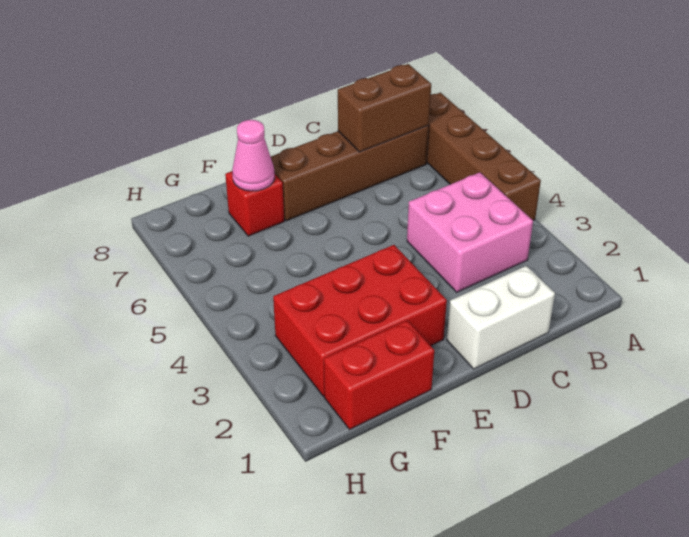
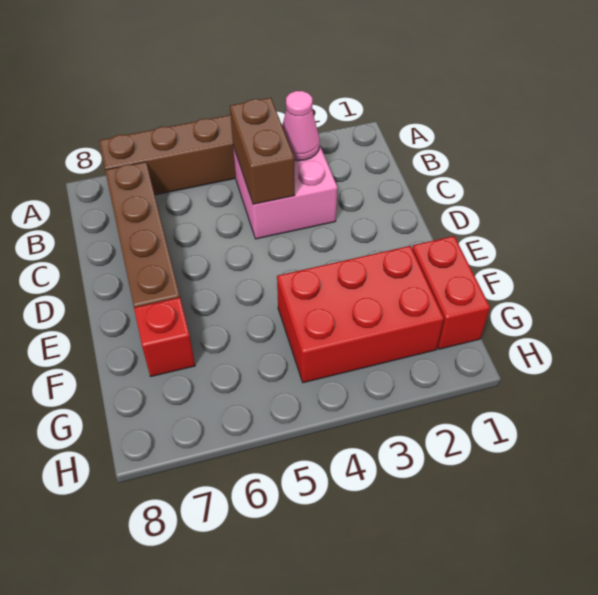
brown brick B7:C7 level 2 -> brown brick B4:C4 level 2
white brick C1:D1 level 1 -> none
red brick E2:G3 level 1 -> red brick F2:G4 level 1
pink cone F7 level 2 -> pink cone B3 level 2

